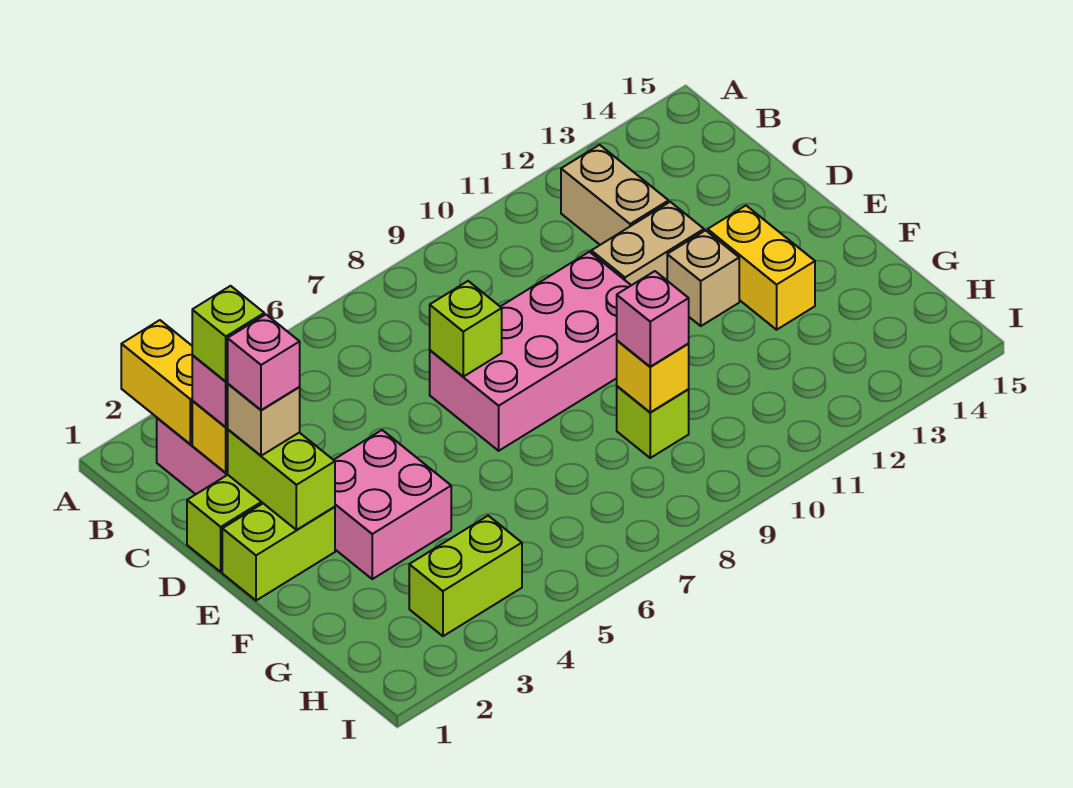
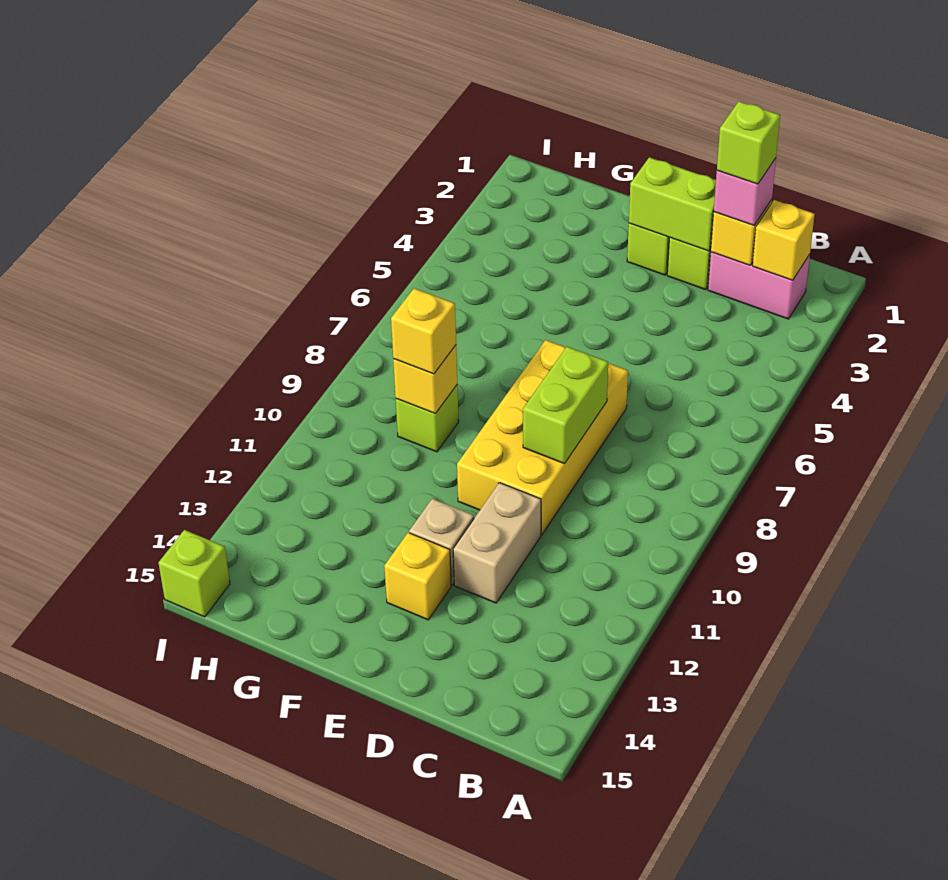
yellow brick A2:B2 level 2 -> yellow brick B2 level 2
tan brick B12:C12 level 1 -> none
tan brick D2 level 3 -> none
pink brick D2 level 4 -> none
pink brick D7:E10 level 1 -> yellow brick D7:E10 level 1
lime brick D7 level 2 -> lime brick I15 level 1
pink brick E3:F4 level 1 -> none
yellow brick E13:F13 level 1 -> yellow brick E13 level 1
pink brick G9 level 3 -> yellow brick G9 level 3
lime brick H3:H4 level 1 -> lime brick D8:D9 level 2

